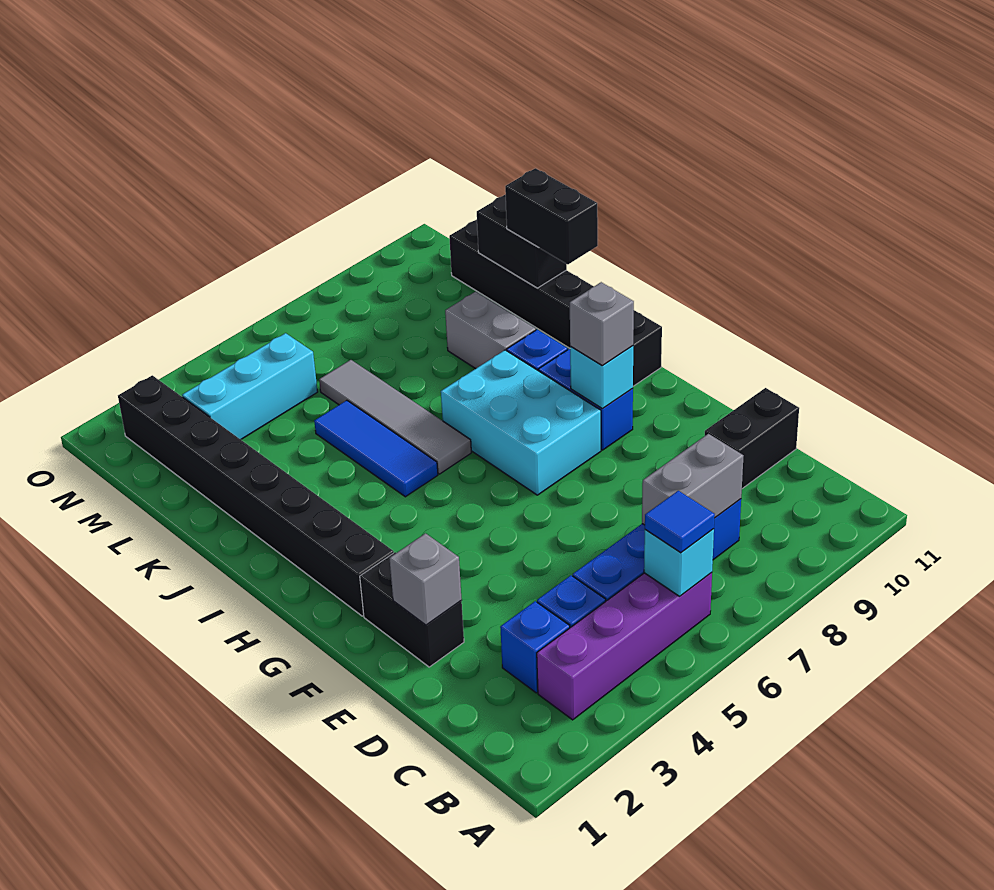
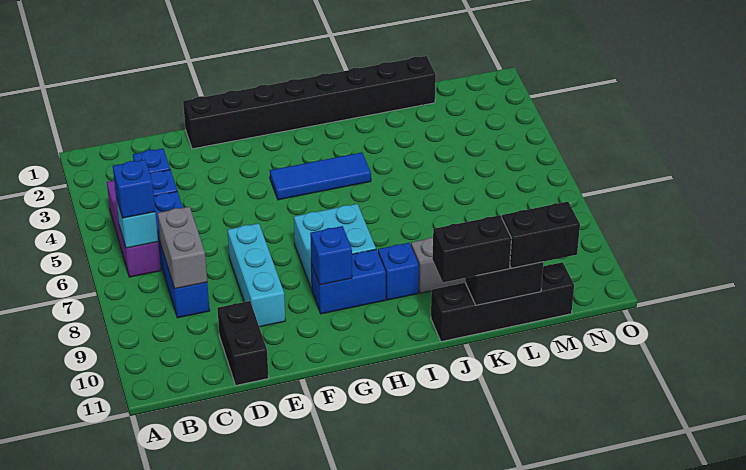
purple brick B3:B6 level 1 -> purple brick B4:B6 level 1
blue tile B6 level 3 -> blue brick B6 level 3
black brick E2:F2 level 1 -> black brick L11:M11 level 3
grey brick E2 level 2 -> none
black brick G2:N2 level 1 -> black brick E1:L1 level 1
cyan brick G7:I8 level 1 -> cyan brick G7:H8 level 1
cyan brick G9 level 2 -> blue brick G9 level 2
grey brick G9 level 3 -> none
black brick H11:M11 level 1 -> black brick J11:M11 level 1
blue tile I5:K5 level 1 -> blue tile G4:I4 level 1
grey tile I6:L6 level 1 -> none
cyan brick M3:M5 level 1 -> cyan brick E7:E9 level 1

